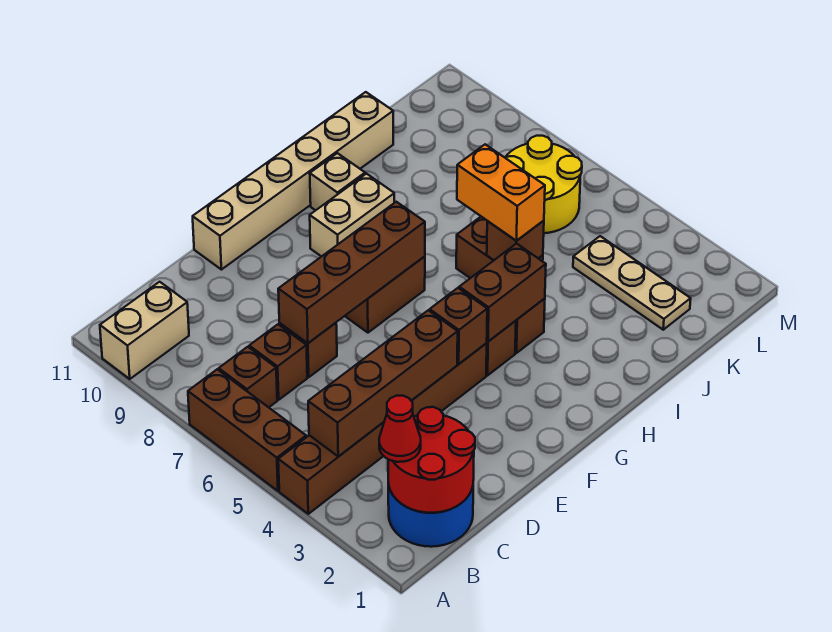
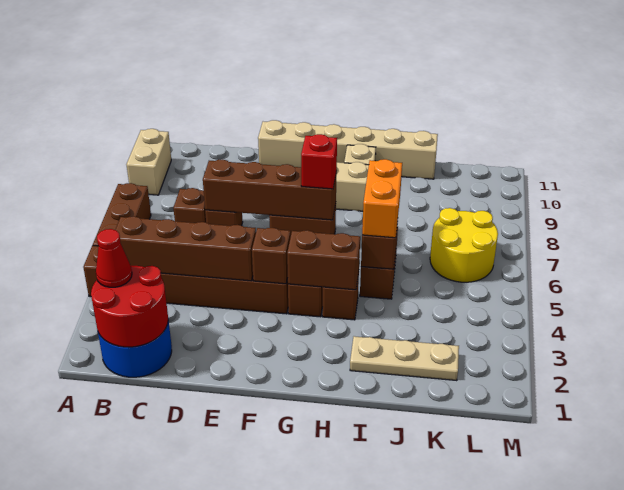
tan brick A10:B10 level 1 -> tan brick A9:A10 level 1
brown brick B7 level 1 -> none
none -> red brick G7 level 3
tan plate K2:K4 level 1 -> tan plate I2:K2 level 1

